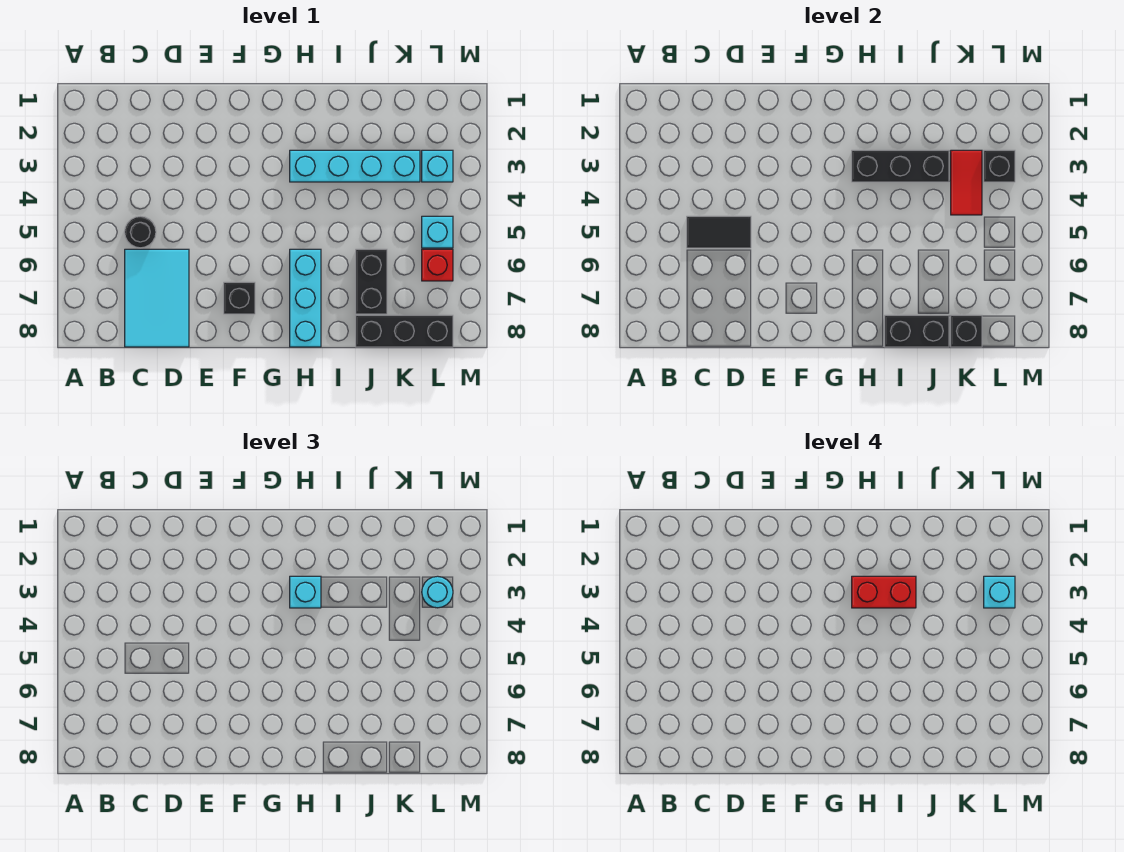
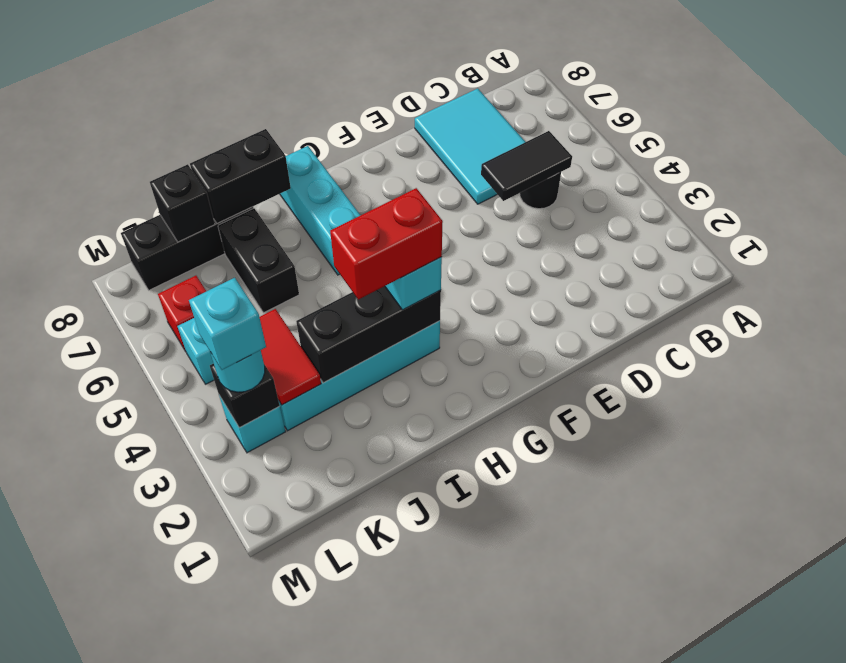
black brick F7 level 1 -> none

